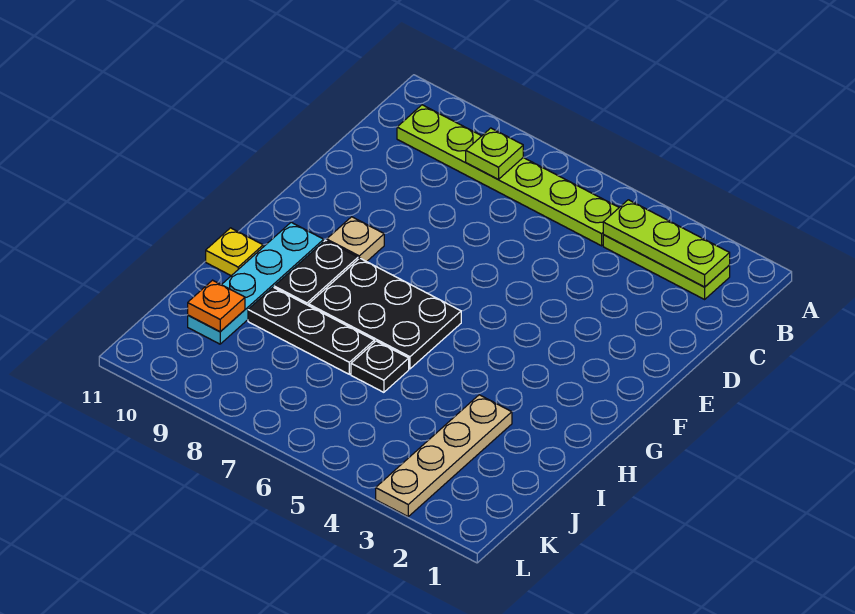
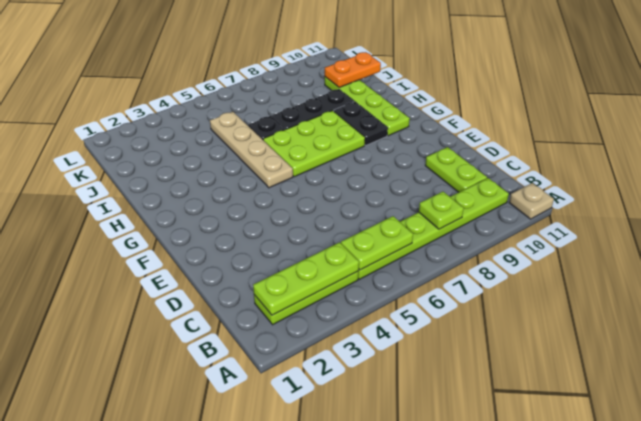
none -> lime plate B5:B6 level 2
none -> lime plate C10:D10 level 1
tan plate F9 level 1 -> tan plate A11 level 1
black plate G6:H8 level 1 -> lime plate G6:H8 level 1
cyan plate G10:J10 level 1 -> lime plate G10:J10 level 1
yellow plate H11 level 1 -> none
tan plate I3:L3 level 1 -> tan plate G5:J5 level 1
orange plate J10 level 2 -> orange plate J10:J11 level 2

